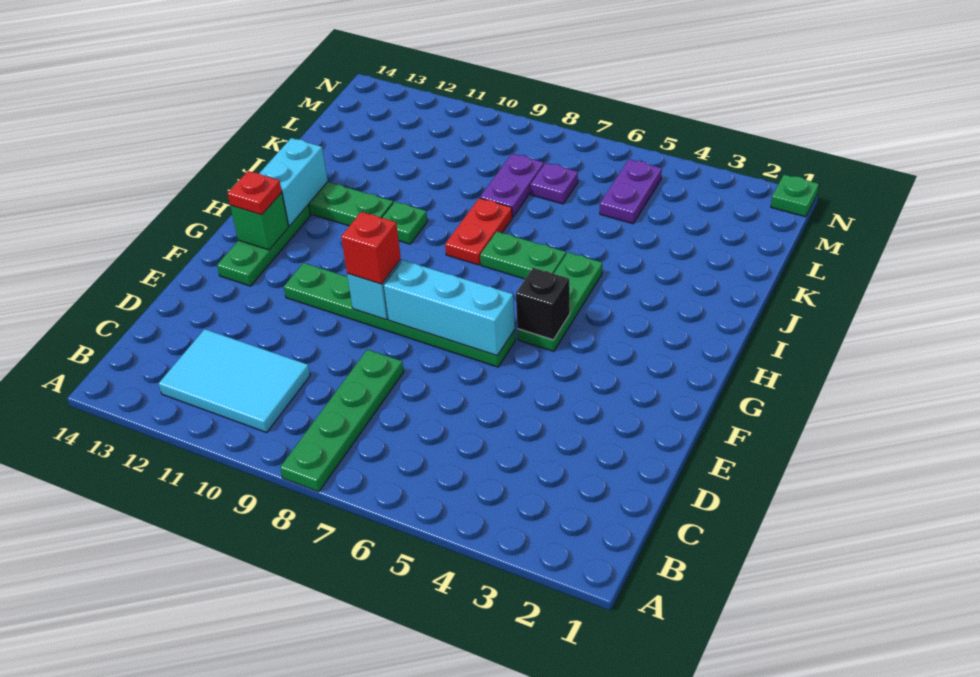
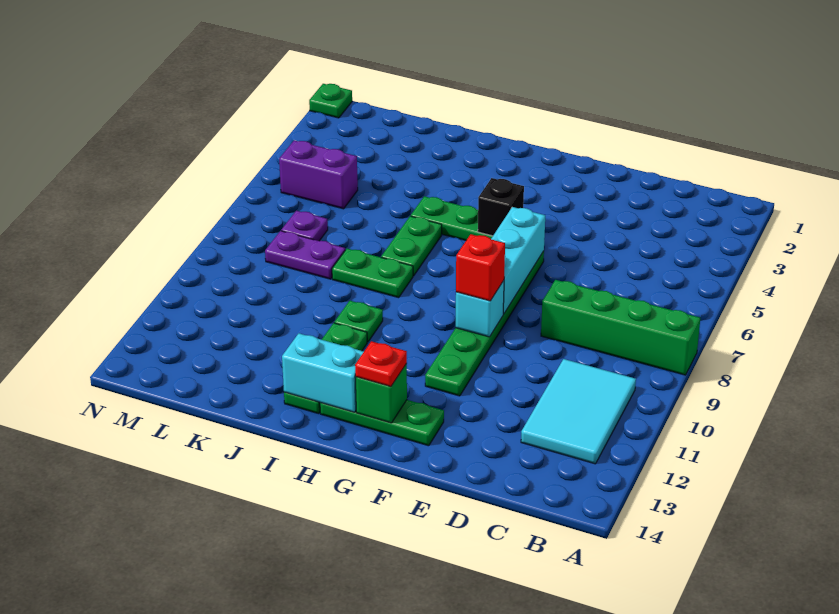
green plate A8:D8 level 1 -> green brick A8:D8 level 1
red plate I8:J8 level 1 -> green plate I8:J8 level 1
purple plate L5:M5 level 1 -> purple brick L5:M5 level 1

